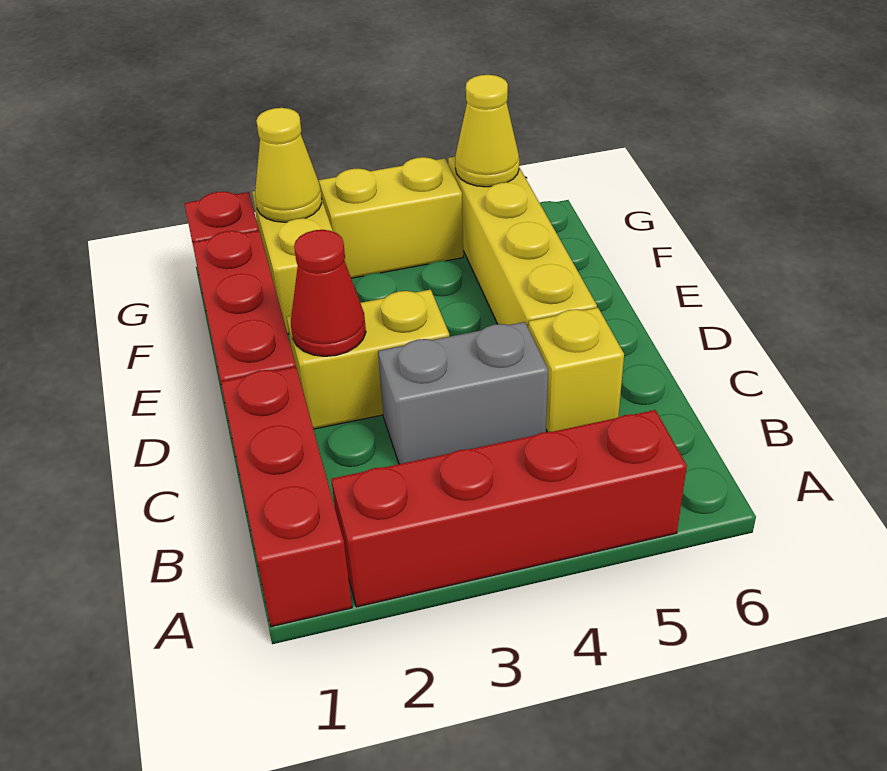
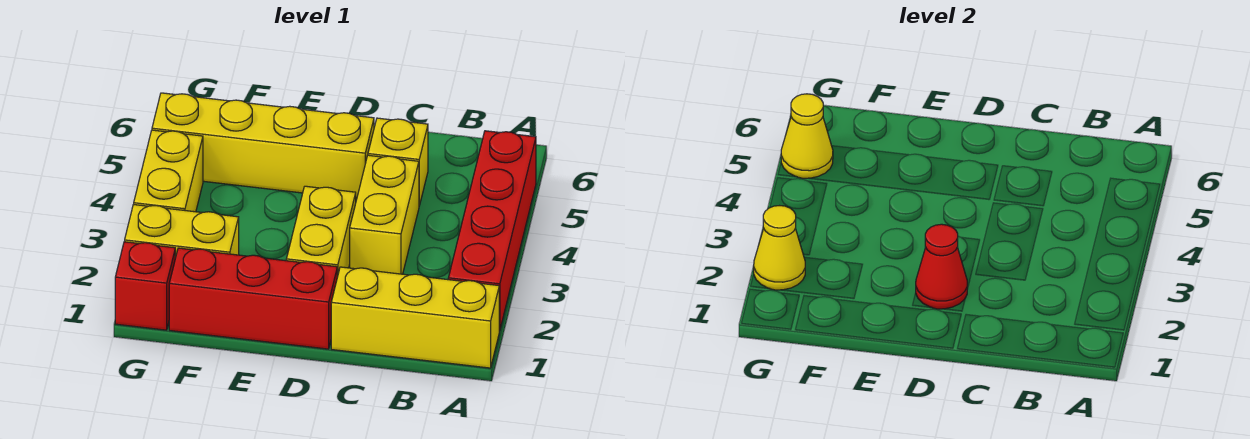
red brick A1:C1 level 1 -> yellow brick A1:C1 level 1
grey brick C3:C4 level 1 -> yellow brick C3:C4 level 1

